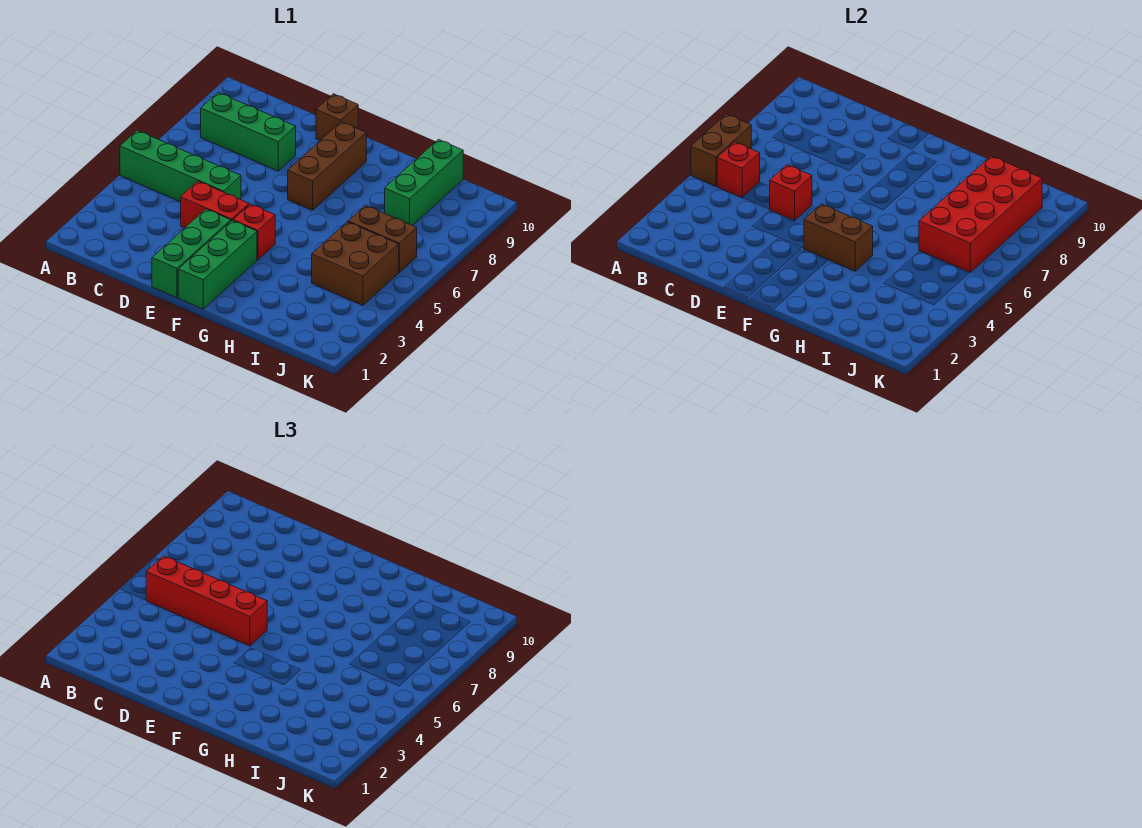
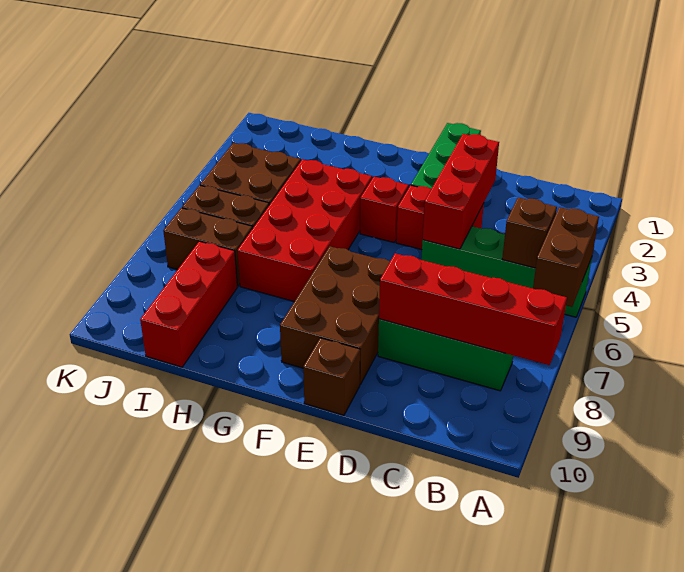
red brick B5 level 2 -> brown brick B5 level 2
red brick B5:E5 level 3 -> red brick A8:D8 level 2
red brick D5 level 2 -> red brick D3:D5 level 2
green brick F1:F3 level 1 -> none
brown brick F4:G4 level 2 -> brown brick I7:J7 level 1
brown brick F7:F9 level 1 -> brown brick E7:F9 level 1
red brick I6:J9 level 2 -> red brick G4:H7 level 1
green brick I8:I10 level 1 -> red brick I8:I10 level 1

